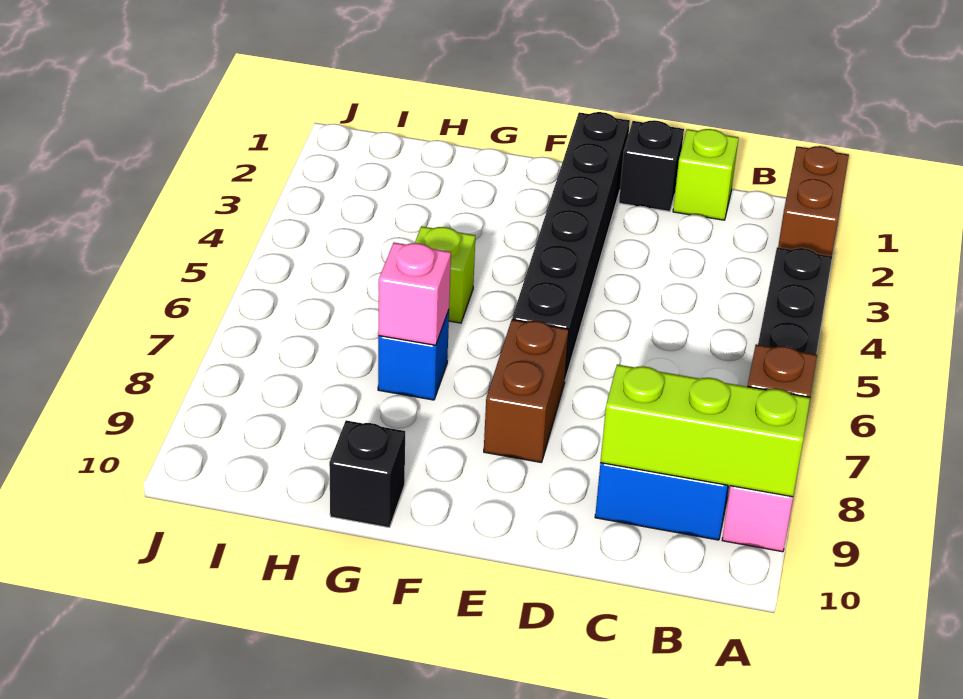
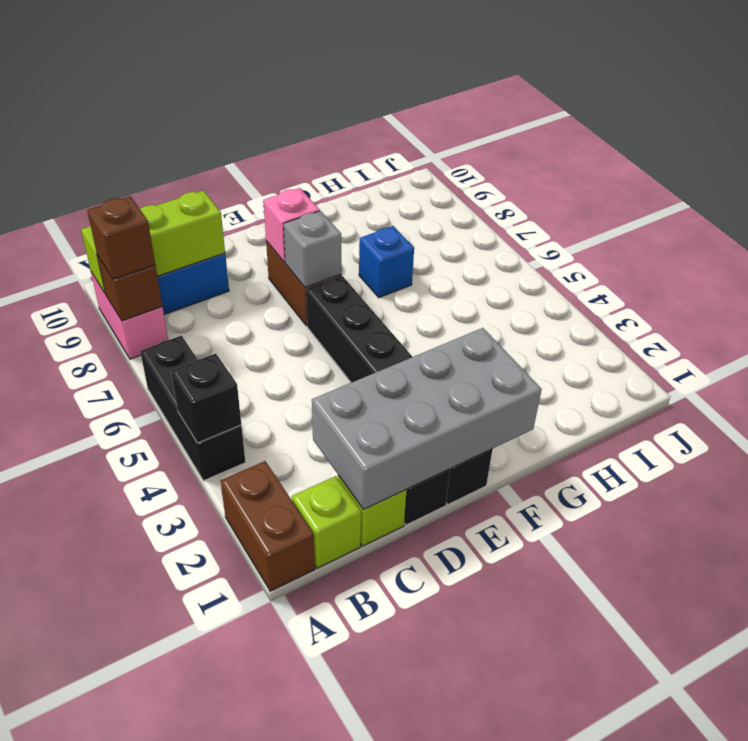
none -> brown brick A8 level 3
none -> grey brick C1:F2 level 2
none -> grey brick E7 level 2
lime brick G5 level 1 -> lime brick B1 level 1
pink brick G7 level 2 -> pink brick E8 level 2
black brick G10 level 1 -> black brick A4 level 2

